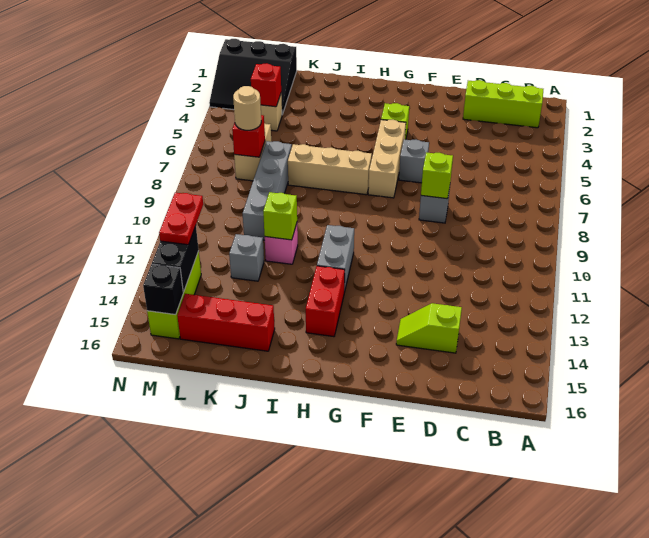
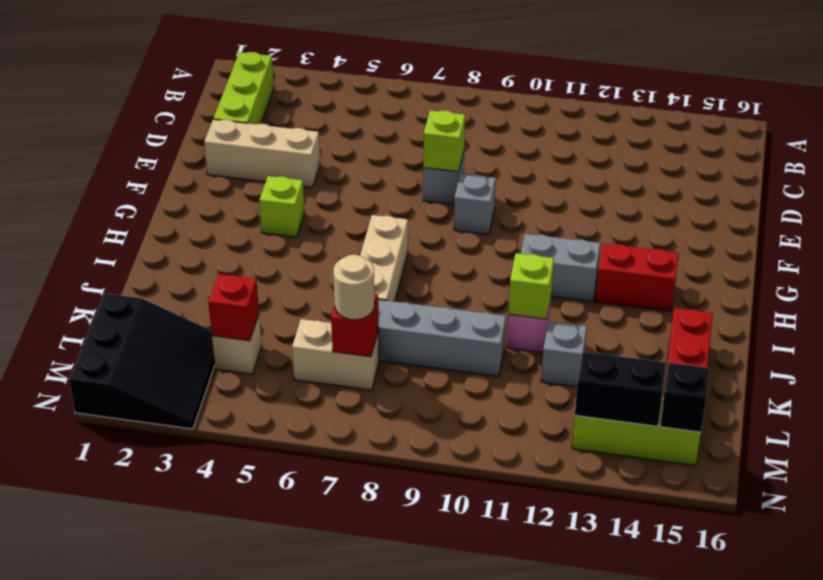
lime slope D14:E14 level 1 top D -> none
grey brick F6 level 1 -> grey brick F9 level 1
tan brick G5:G7 level 1 -> tan brick E2:E4 level 1
red plate M12:M13 level 3 -> none

